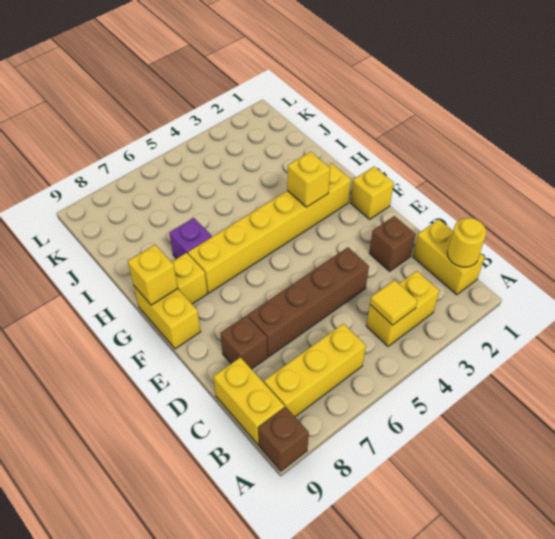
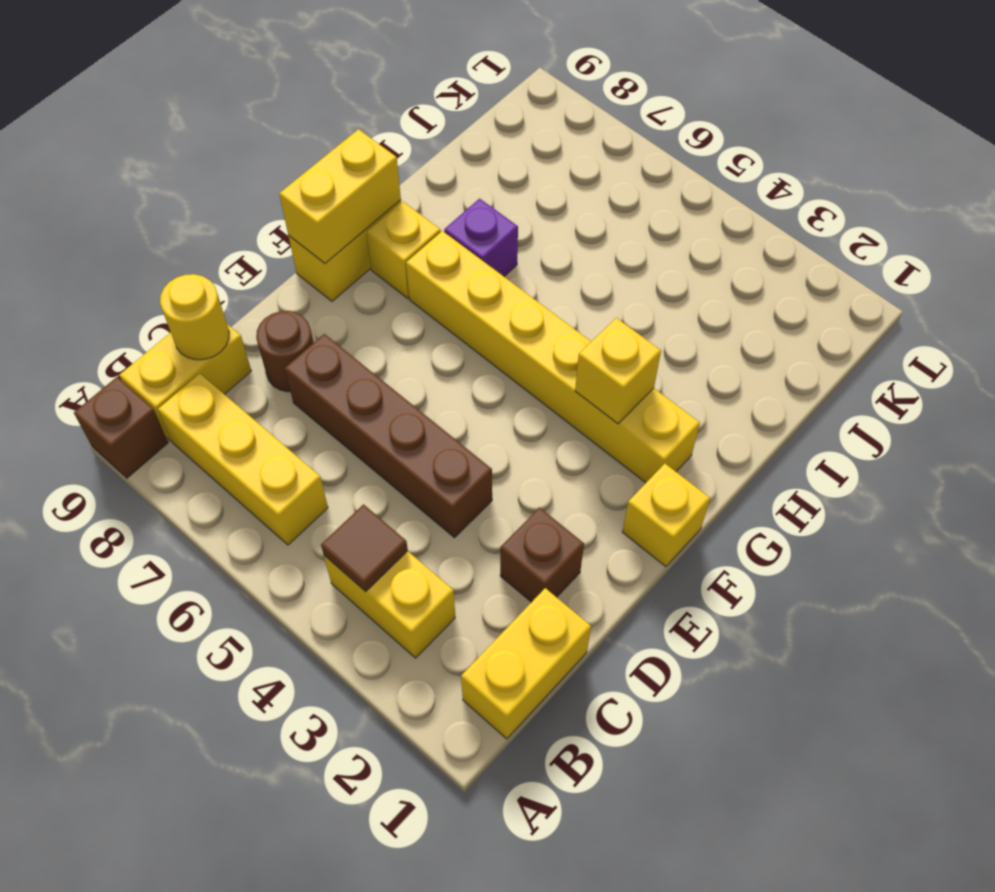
yellow round brick B1 level 2 -> yellow round brick C9 level 2
yellow tile B4 level 2 -> brown tile B4 level 2
brown brick D8 level 1 -> brown round brick D8 level 1
yellow brick G9 level 2 -> yellow brick F9:G9 level 2

